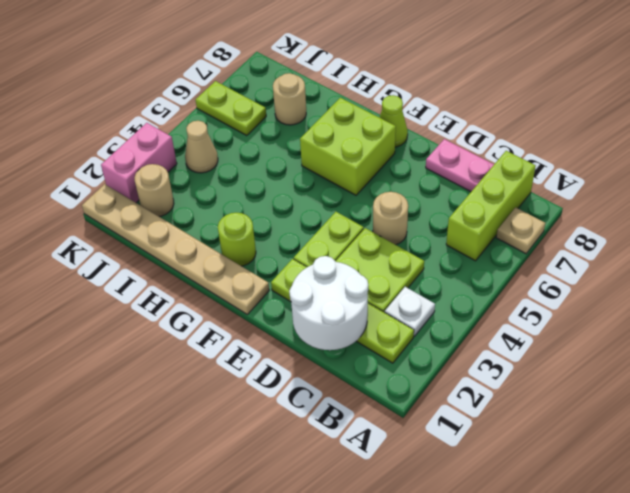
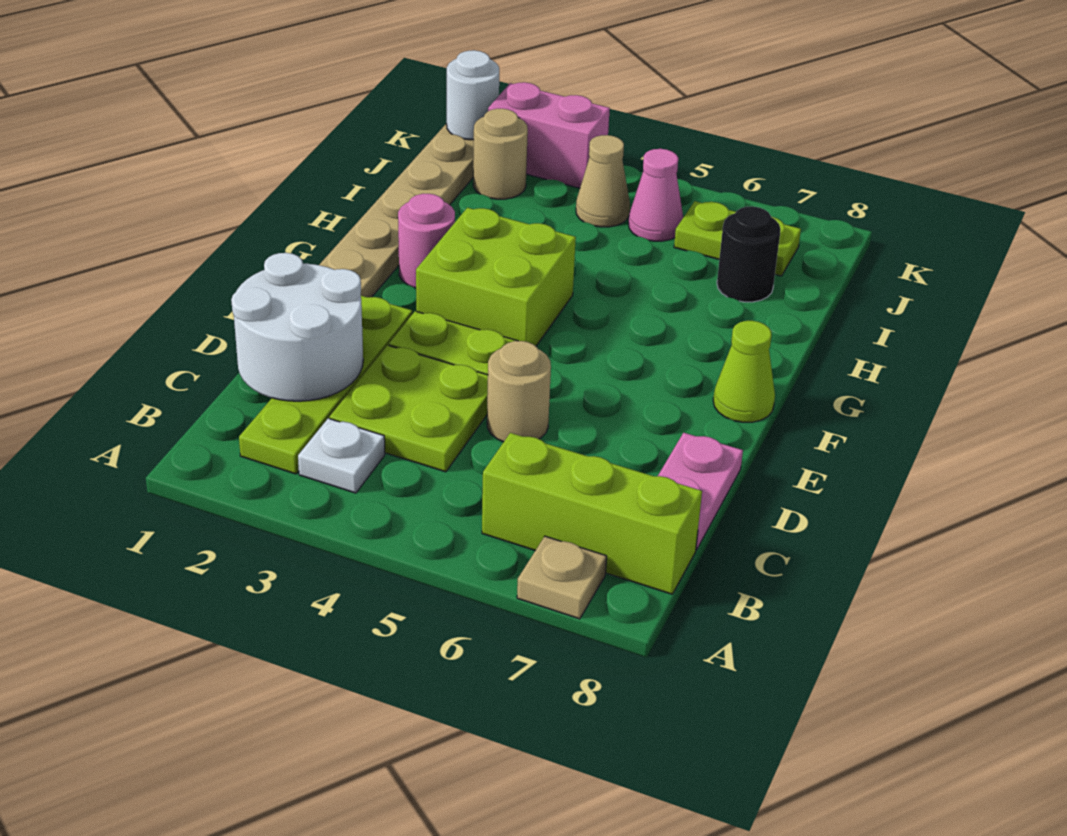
lime brick F6:G7 level 1 -> lime brick F3:G4 level 1
lime round brick G2 level 1 -> pink round brick G2 level 1
tan round brick I7 level 1 -> black round brick I7 level 1
none -> pink cone J5 level 1
lime plate J6:K6 level 1 -> lime plate J6:J7 level 1
none -> white round brick K1 level 2

